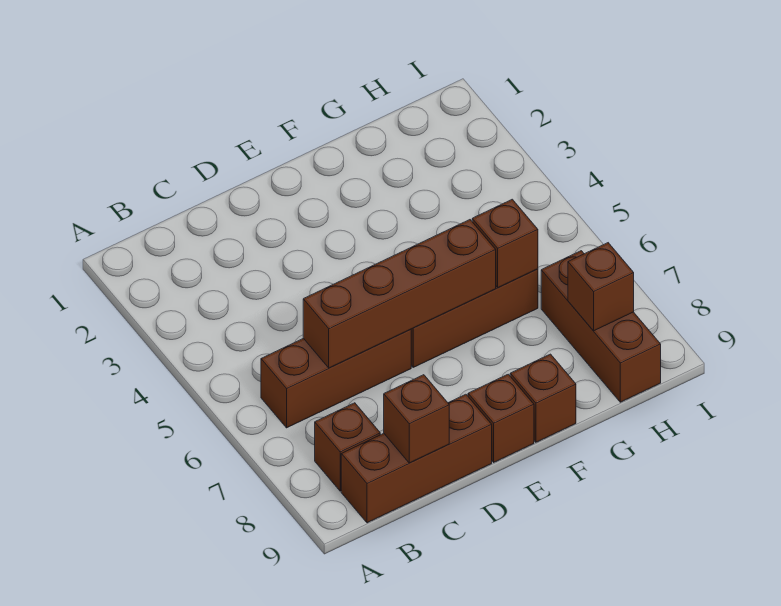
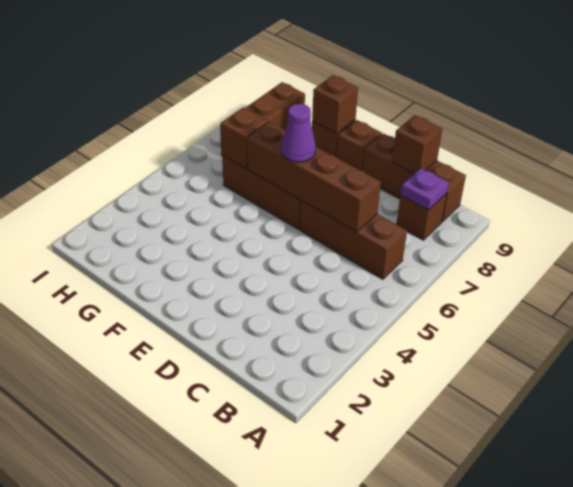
none -> purple plate B8 level 2
none -> purple cone E6 level 3
brown brick H8 level 2 -> brown brick F9 level 2

